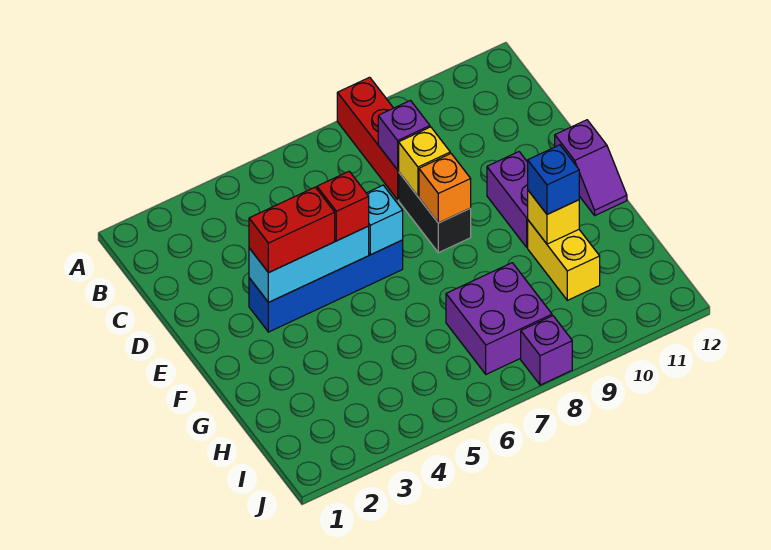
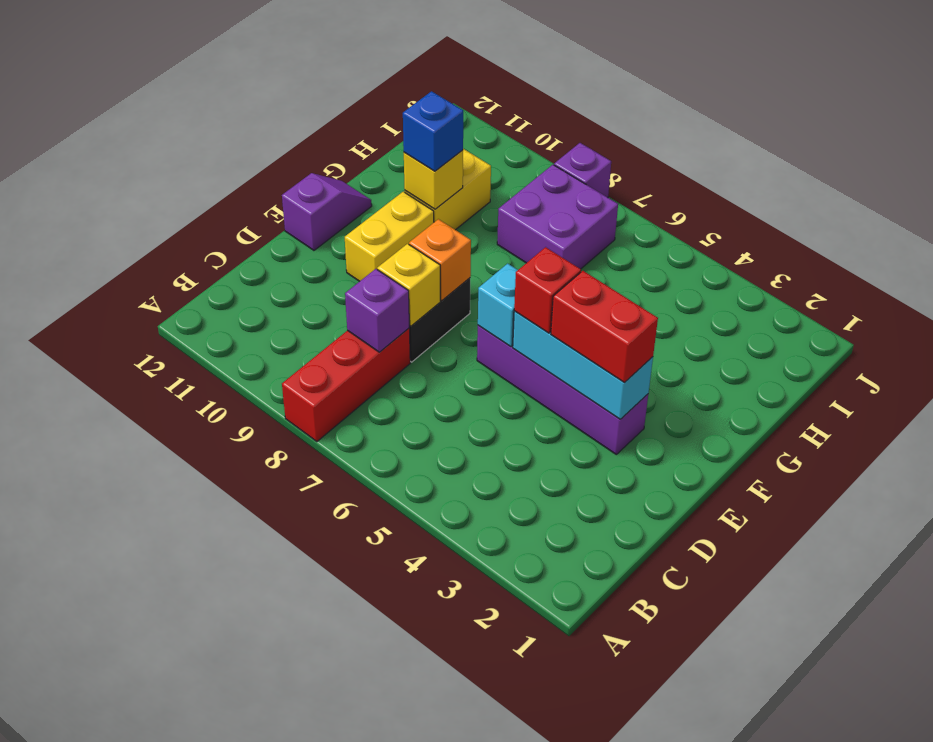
blue brick E3:E6 level 1 -> purple brick E3:E6 level 1
purple brick E10:F10 level 1 -> yellow brick E10:F10 level 1

